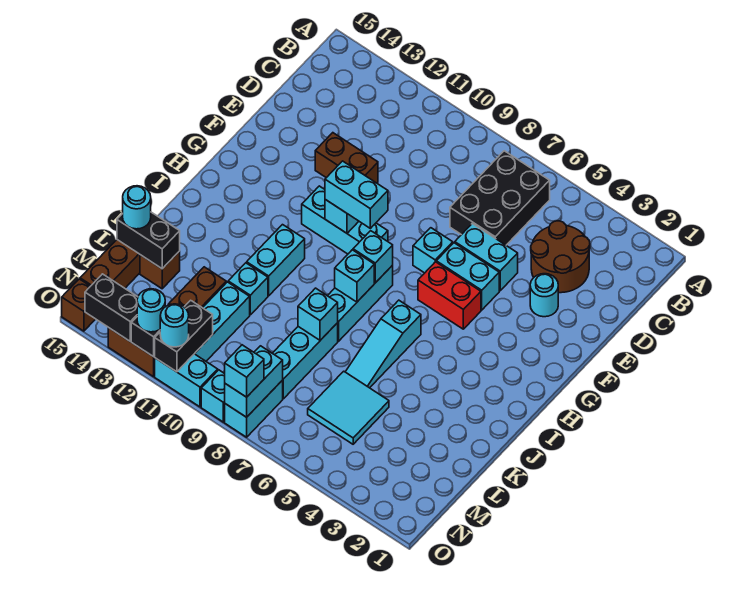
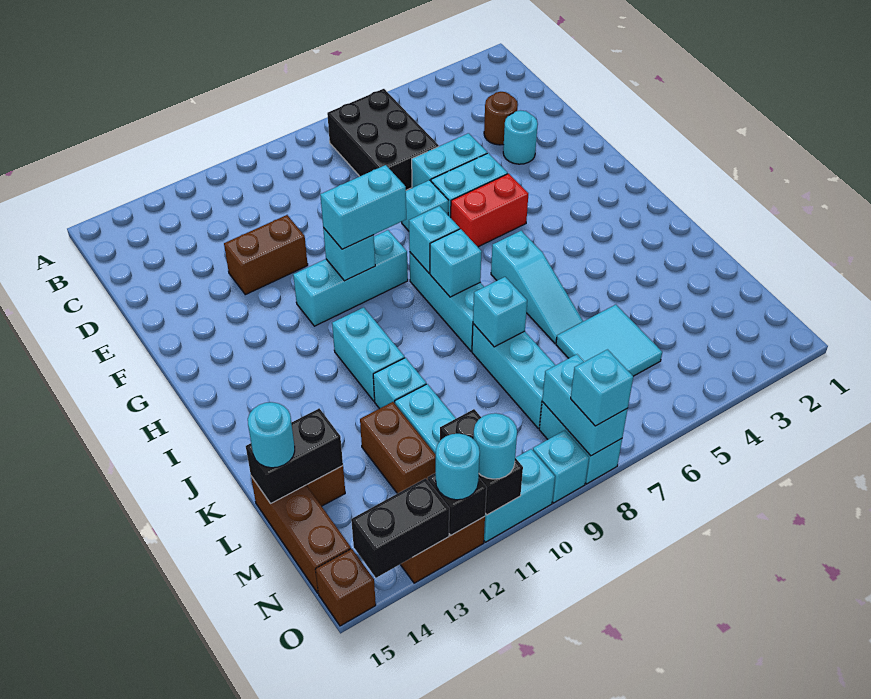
brown round brick C3:D4 level 1 -> brown round brick D3 level 1

